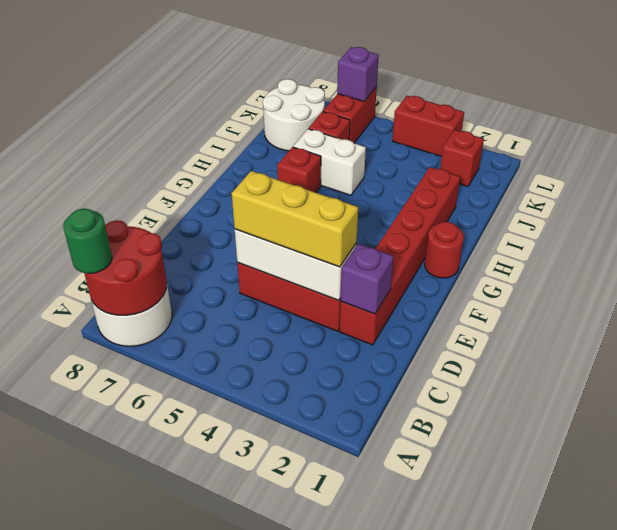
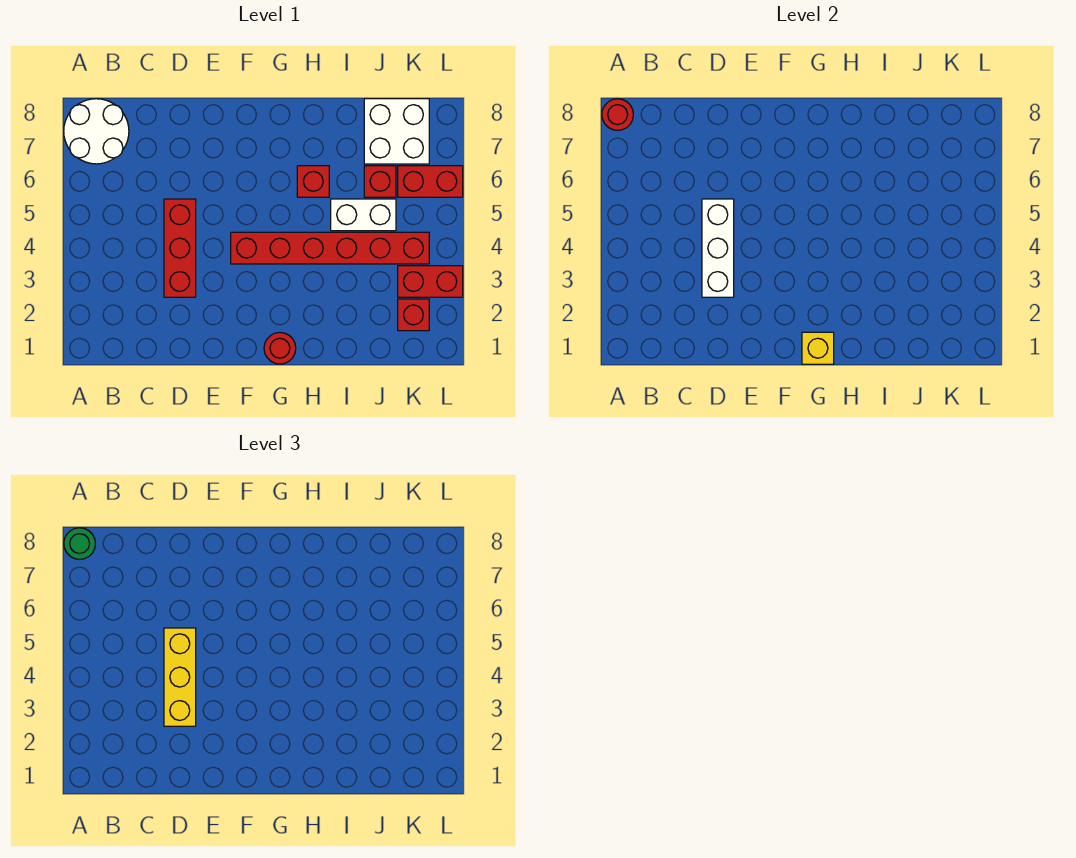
red round brick A7:B8 level 2 -> red round brick A8 level 2
red brick D2:I2 level 1 -> red brick F4:K4 level 1
purple brick D2 level 2 -> none
none -> yellow brick G1 level 2
white brick I5:I6 level 1 -> white brick I5:J5 level 1
white round brick J7:K8 level 1 -> white brick J7:K8 level 1
red brick L3:L4 level 1 -> red brick K3:L3 level 1
purple brick L6 level 2 -> none

